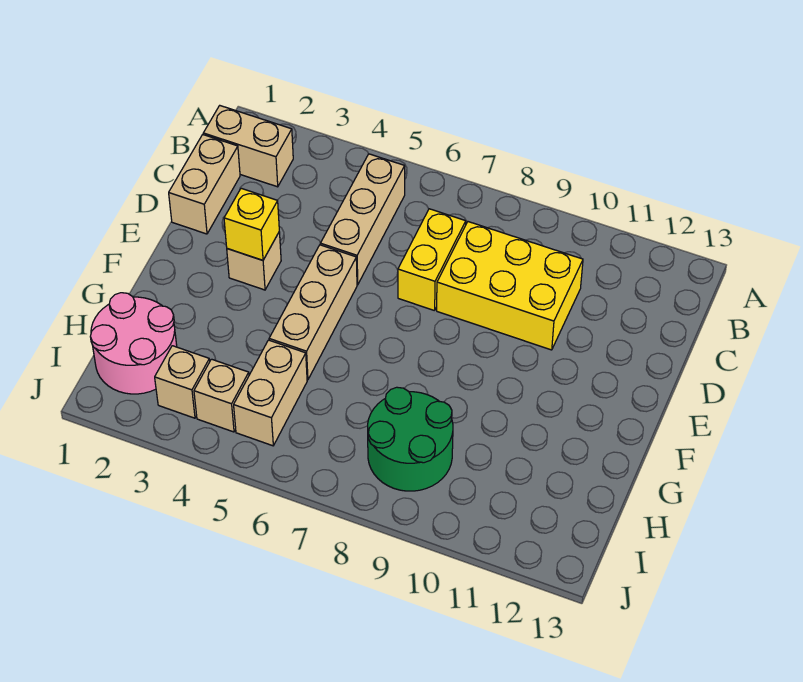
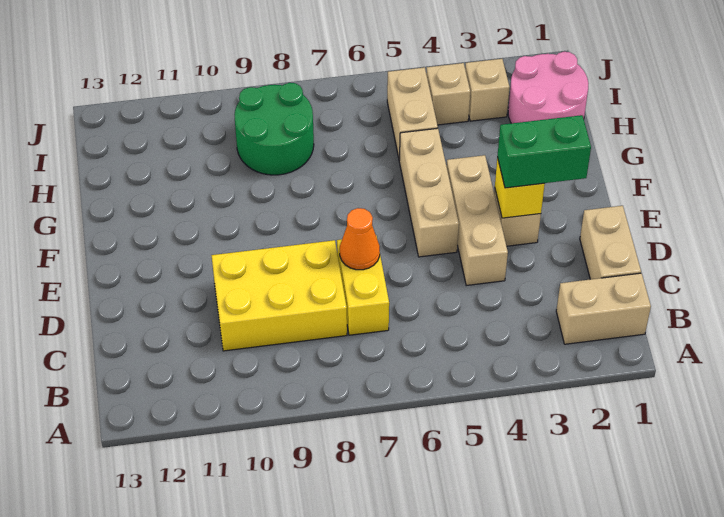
tan brick B5:D5 level 1 -> tan brick D4:F4 level 1
none -> orange cone D7 level 2
none -> green brick E2:E3 level 3

